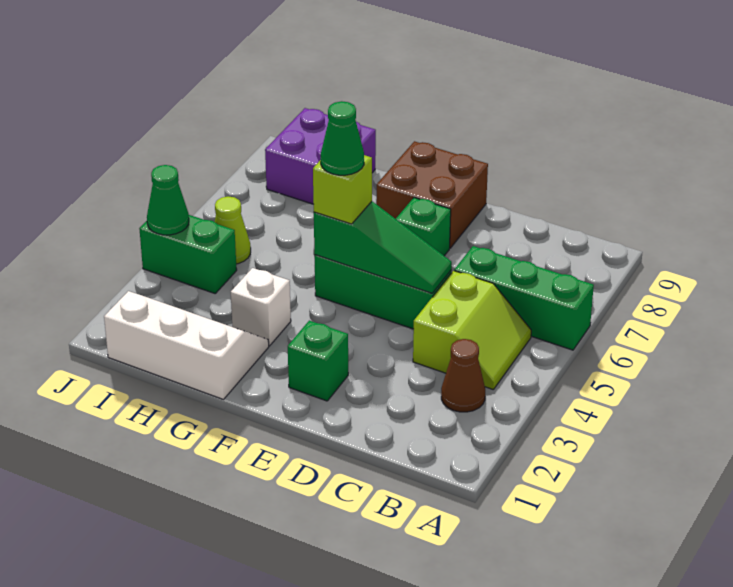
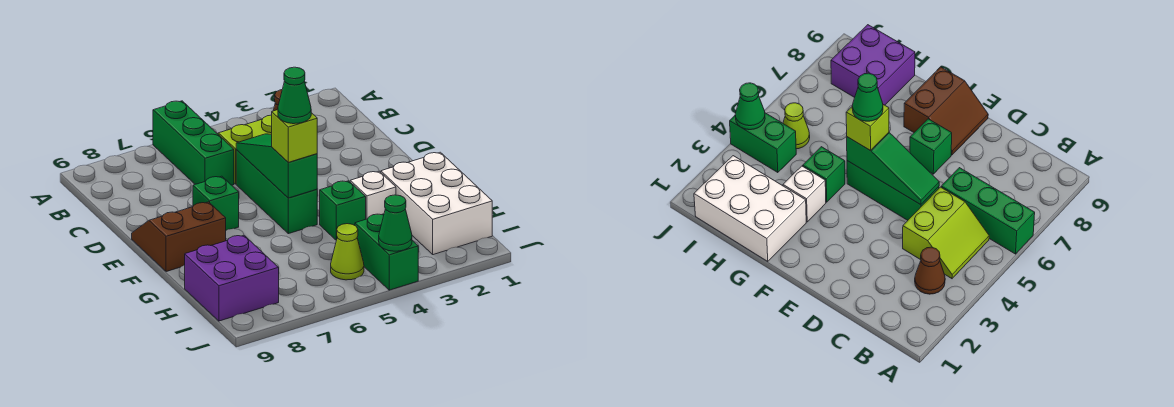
green brick E2 level 1 -> green brick G4 level 1
brown brick E8:F9 level 1 -> brown slope E8:F9 level 1 top F
white slope G1:I2 level 1 top 1 -> white brick G1:I2 level 1

